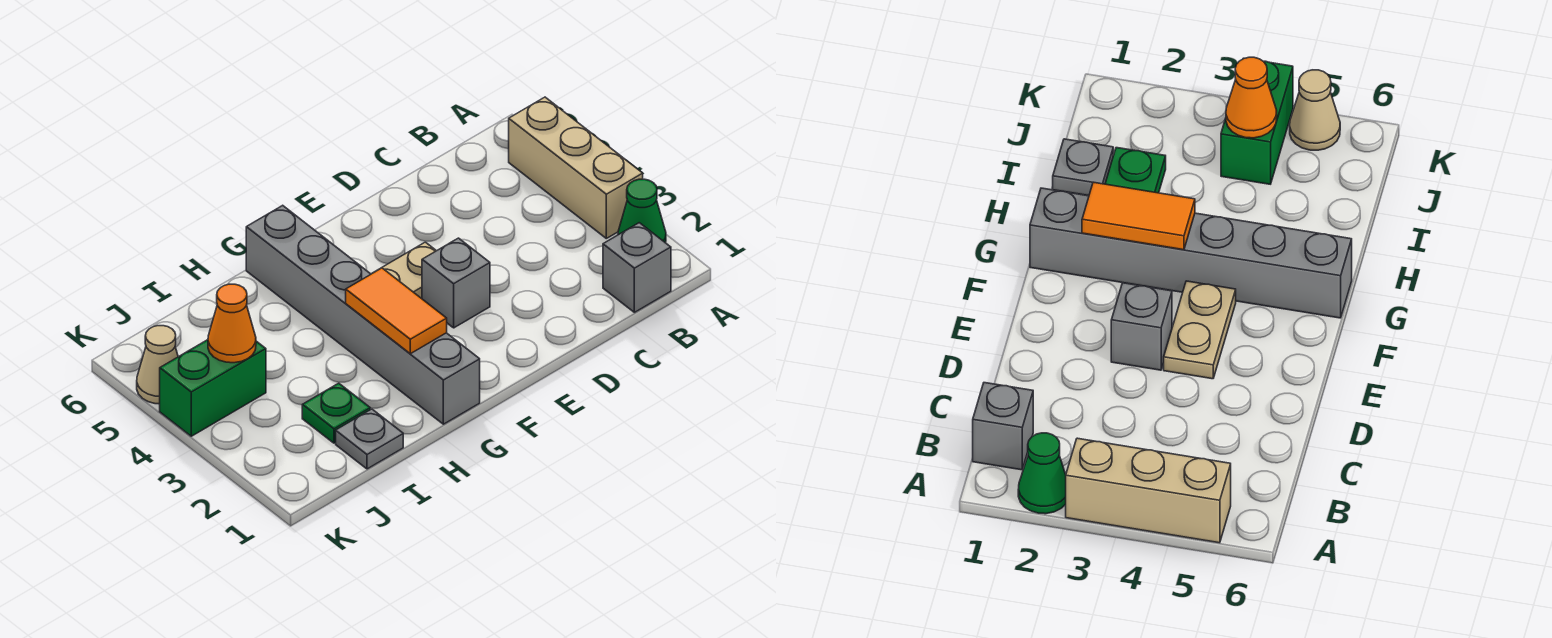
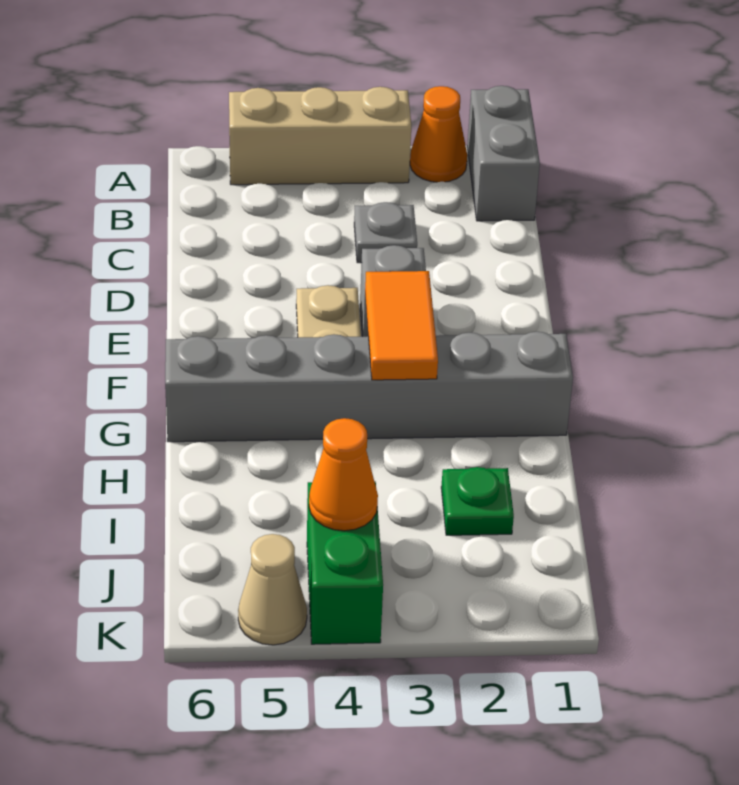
green cone A2 level 1 -> orange cone A2 level 1
grey brick B1 level 1 -> grey brick A1:B1 level 1
orange tile G2:G3 level 2 -> orange tile F3:G3 level 2
grey plate I1 level 1 -> grey plate C3 level 1

